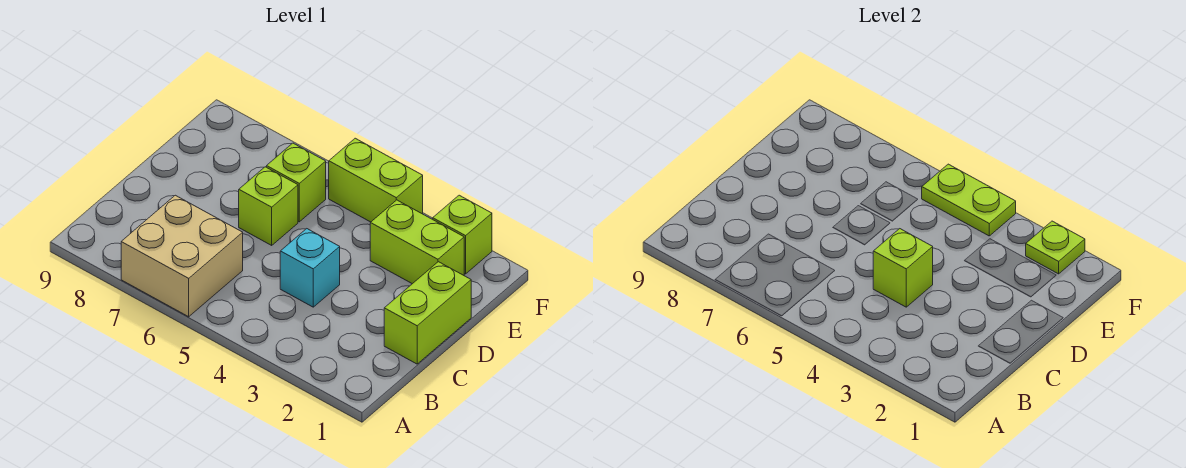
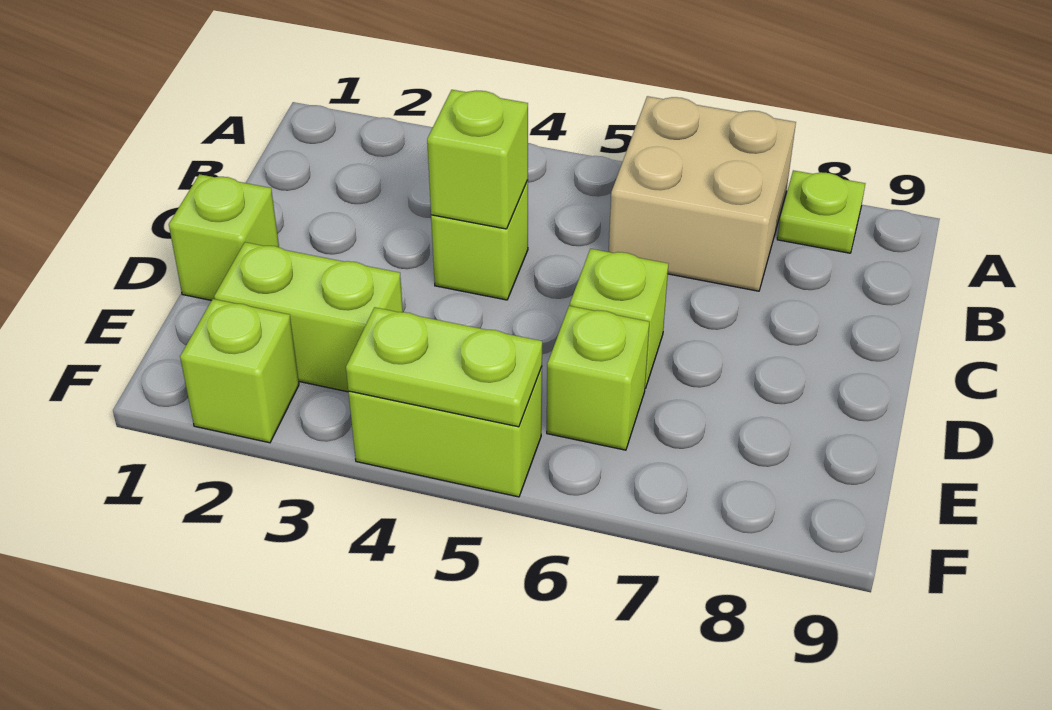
lime brick C1:D1 level 1 -> lime brick D1 level 1
cyan brick C4 level 1 -> lime brick C4 level 1
lime plate F2 level 2 -> lime plate A8 level 1

